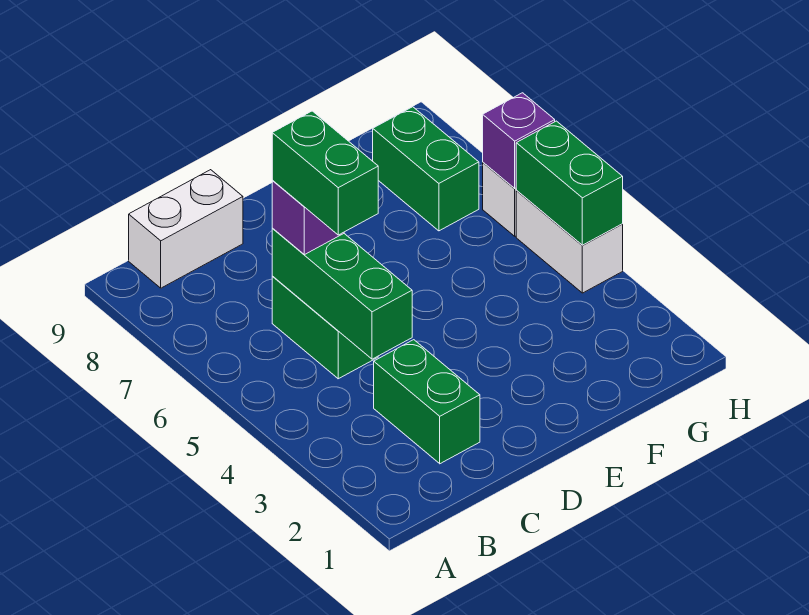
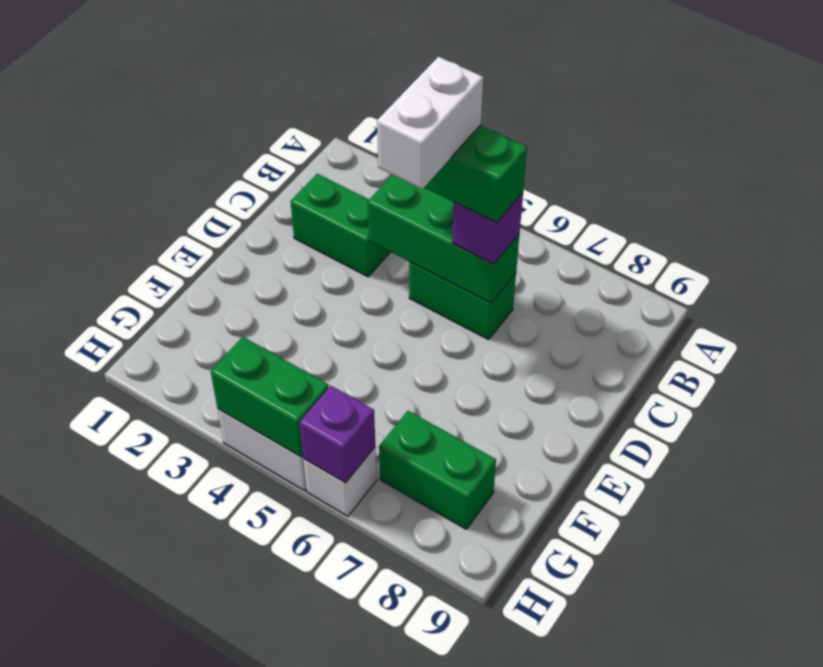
white brick B9:C9 level 1 -> white brick C5:D5 level 5

